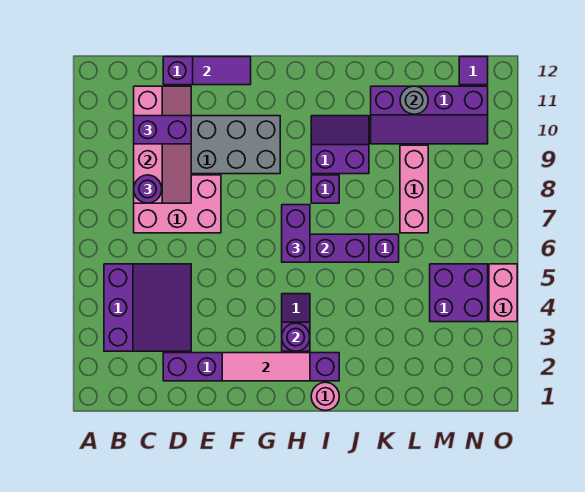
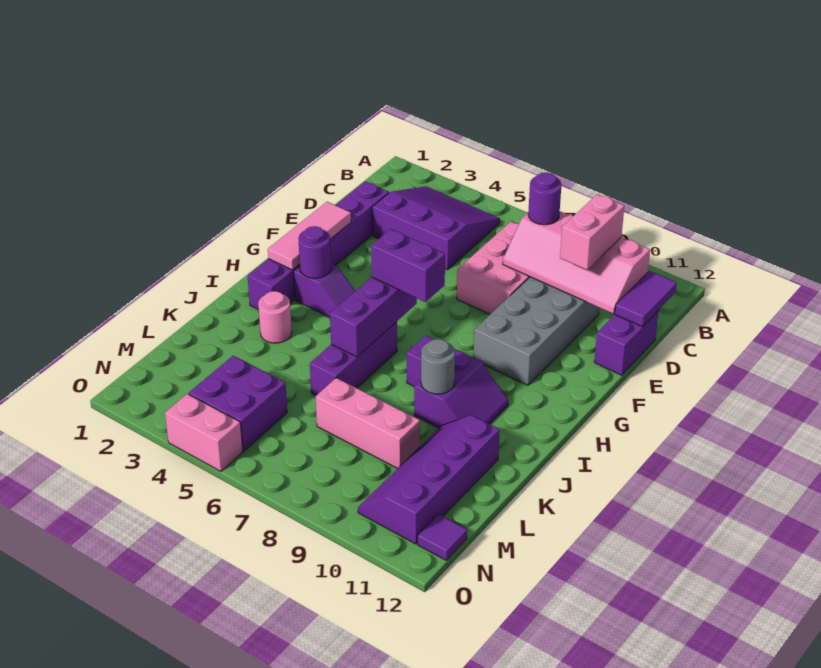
purple slope B3:D5 level 1 top B -> purple slope B3:D5 level 1 top D
purple brick C10:D10 level 3 -> pink brick C10:D10 level 3
purple tile E12:F12 level 2 -> purple tile C12:D12 level 2
pink round brick I1 level 1 -> pink round brick J3 level 1
grey round brick L11 level 2 -> grey round brick J9 level 2

